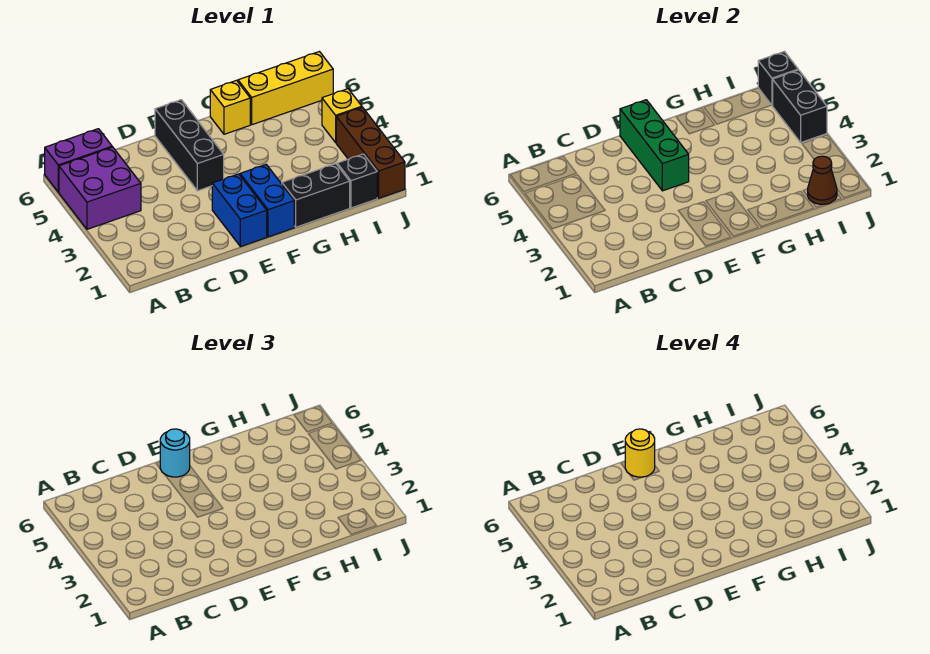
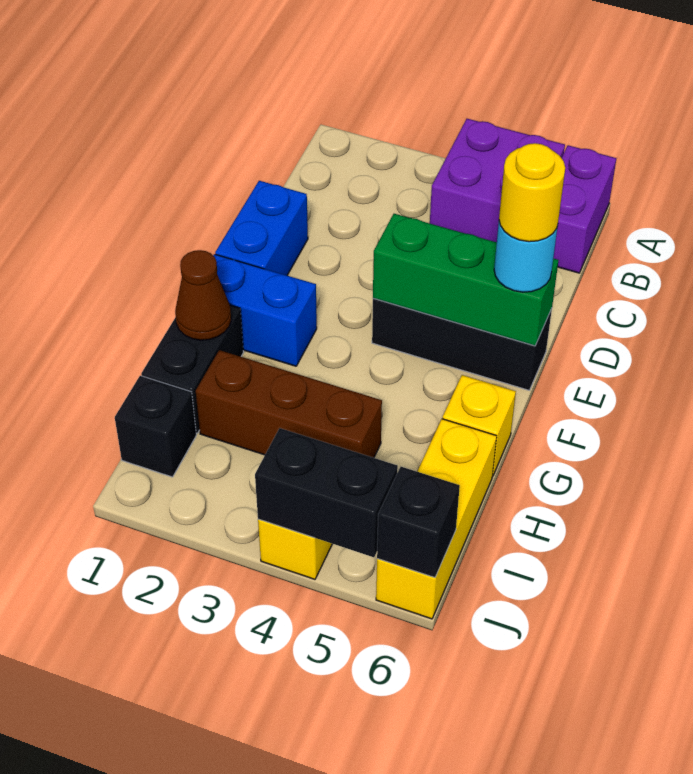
blue brick E1:E2 level 1 -> blue brick D1:E1 level 1
brown cone I1 level 2 -> brown cone G1 level 2
brown brick J1:J3 level 1 -> brown brick H2:H4 level 1

